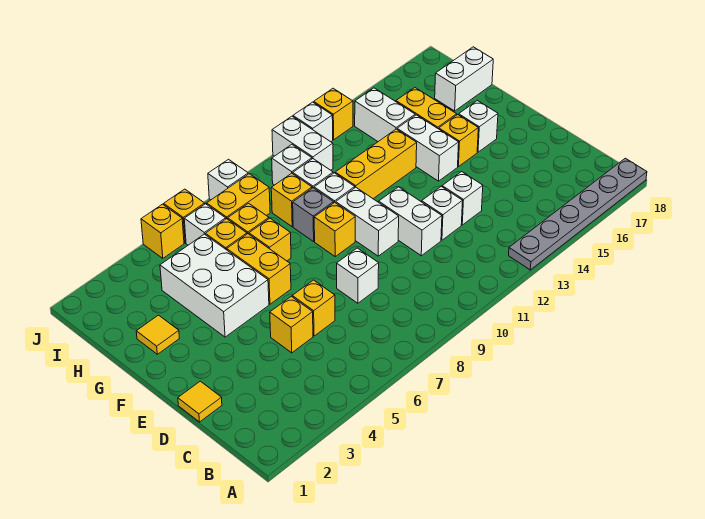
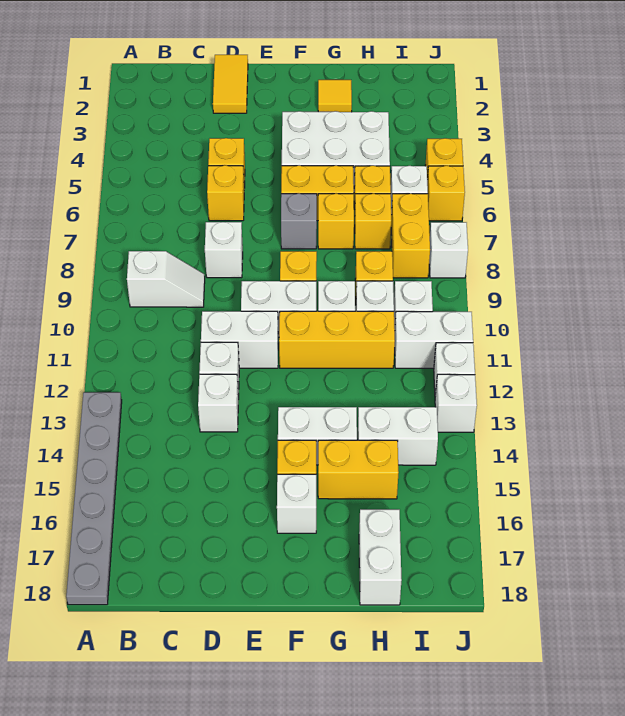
none -> white slope B9:C9 level 1 top B
yellow tile D1 level 1 -> yellow tile D1:D2 level 1
grey brick G9 level 1 -> grey brick F7 level 1
yellow brick G11:G13 level 1 -> yellow brick F11:H11 level 1
yellow brick J13 level 1 -> white brick J13 level 1

